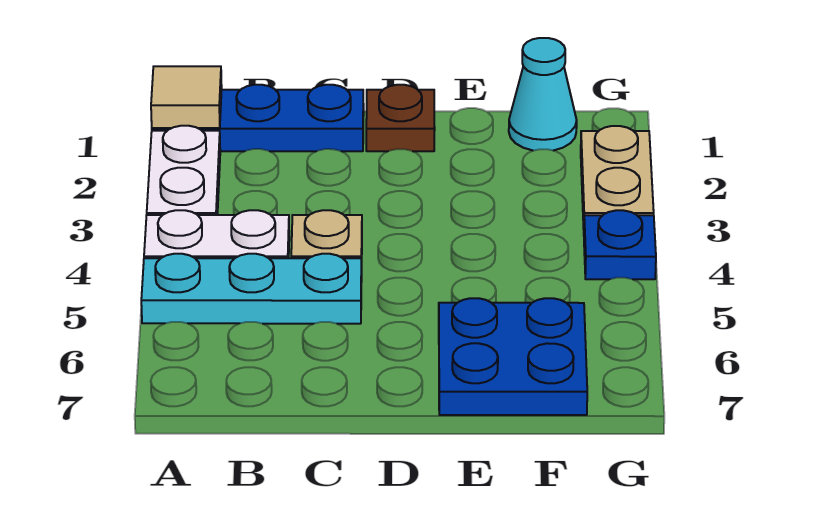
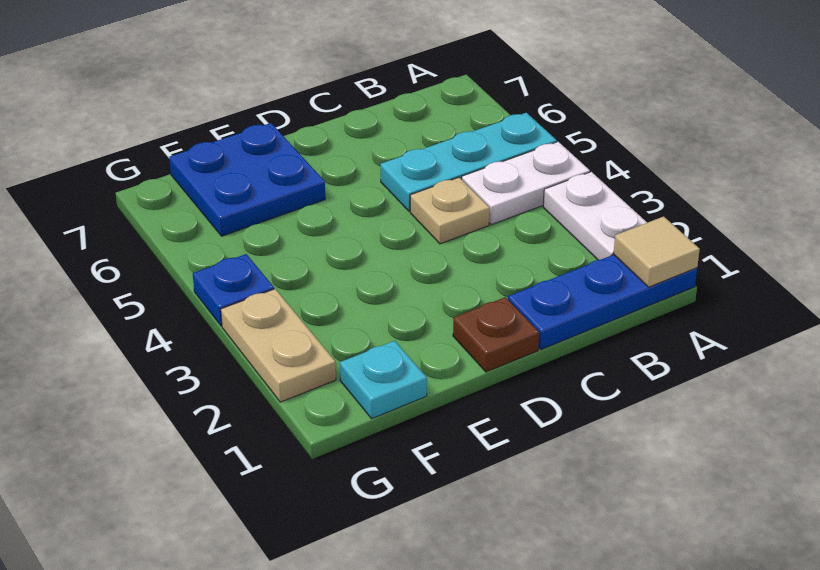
cyan cone F1 level 1 -> cyan plate F1 level 1

